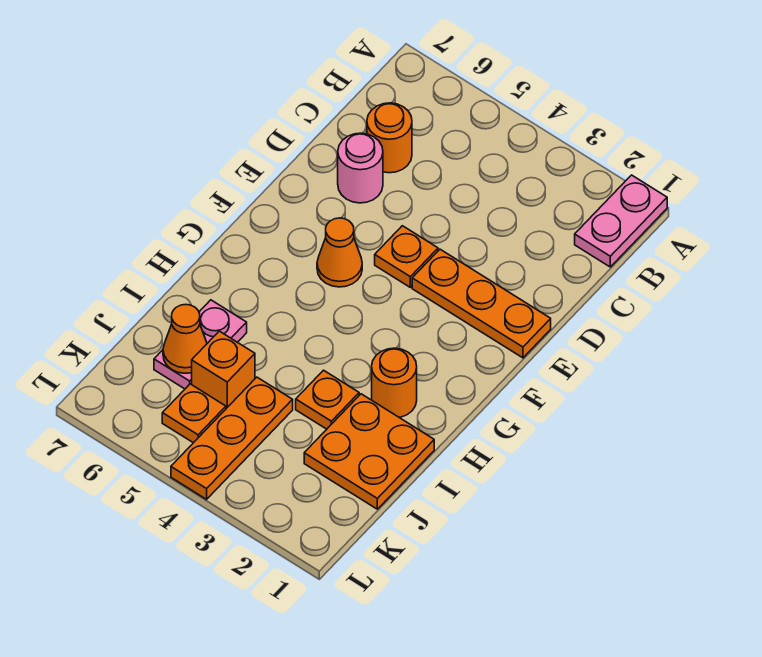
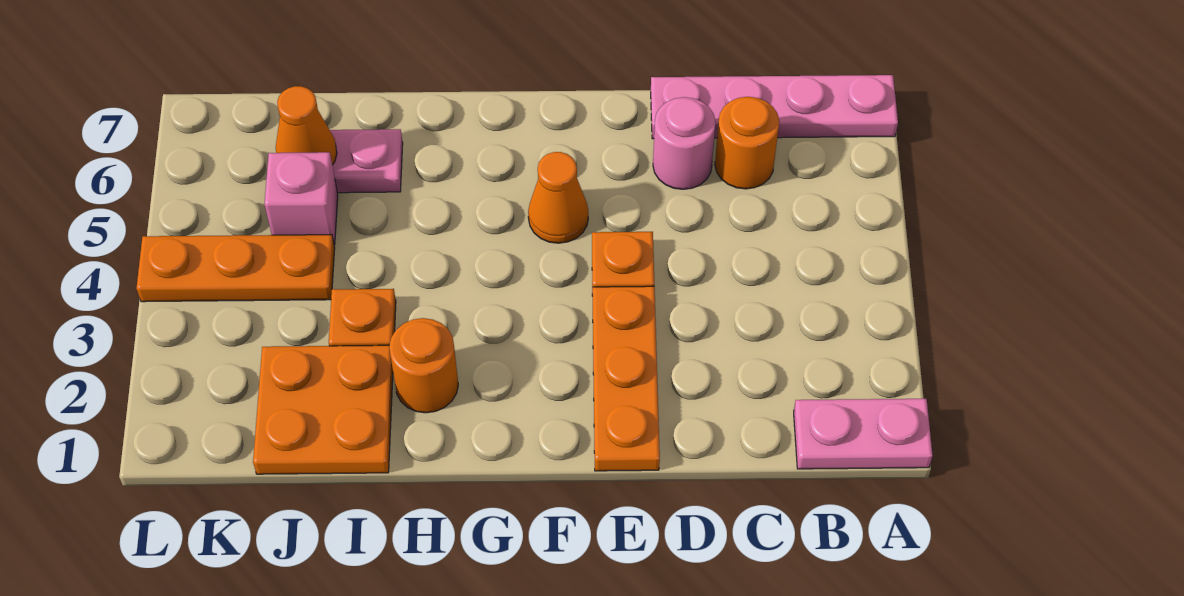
none -> pink plate A7:D7 level 1
orange brick J5 level 1 -> pink brick J5 level 1
orange plate K5 level 1 -> none

